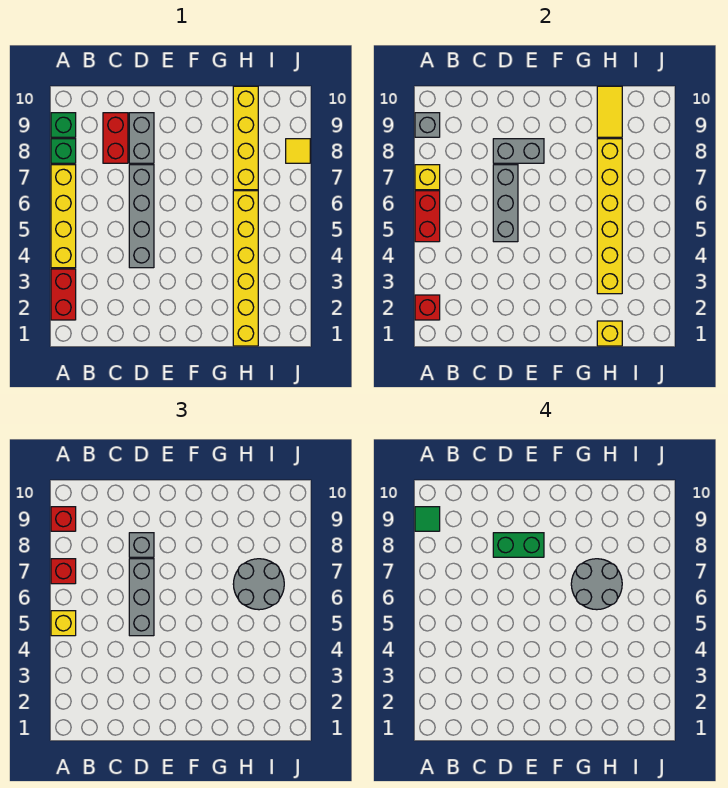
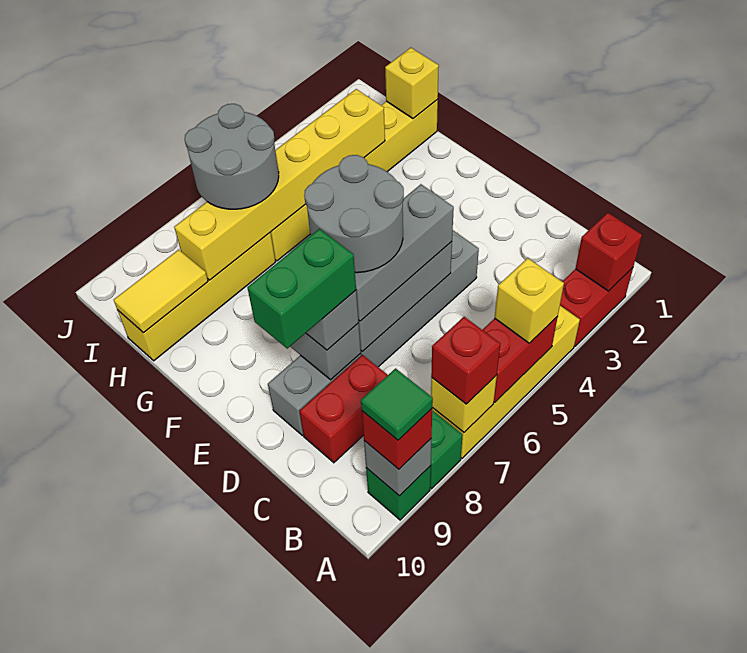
green brick D8:E8 level 4 -> green brick D8:D9 level 4
grey round brick G6:H7 level 4 -> grey round brick D6:E7 level 4
yellow tile J8 level 1 -> none

